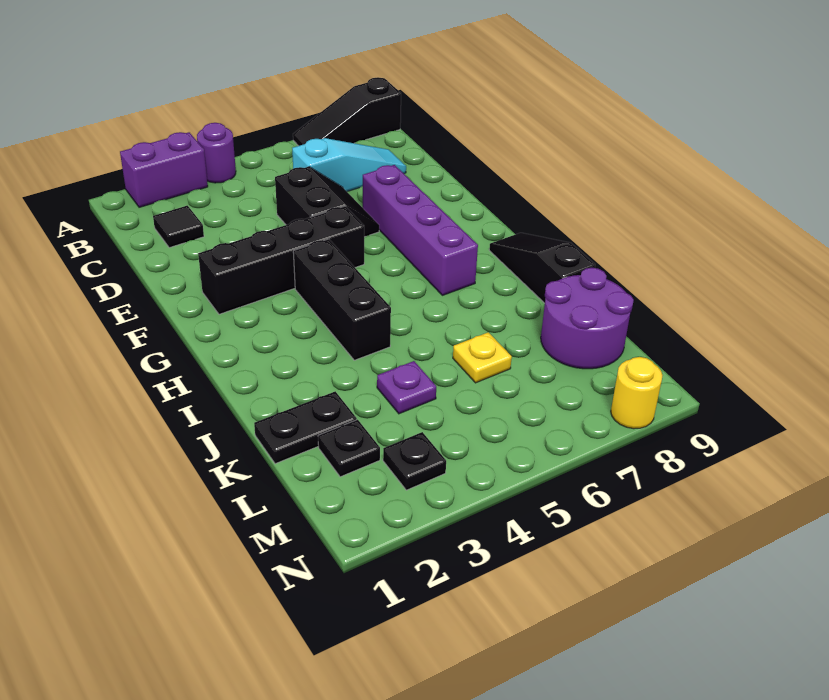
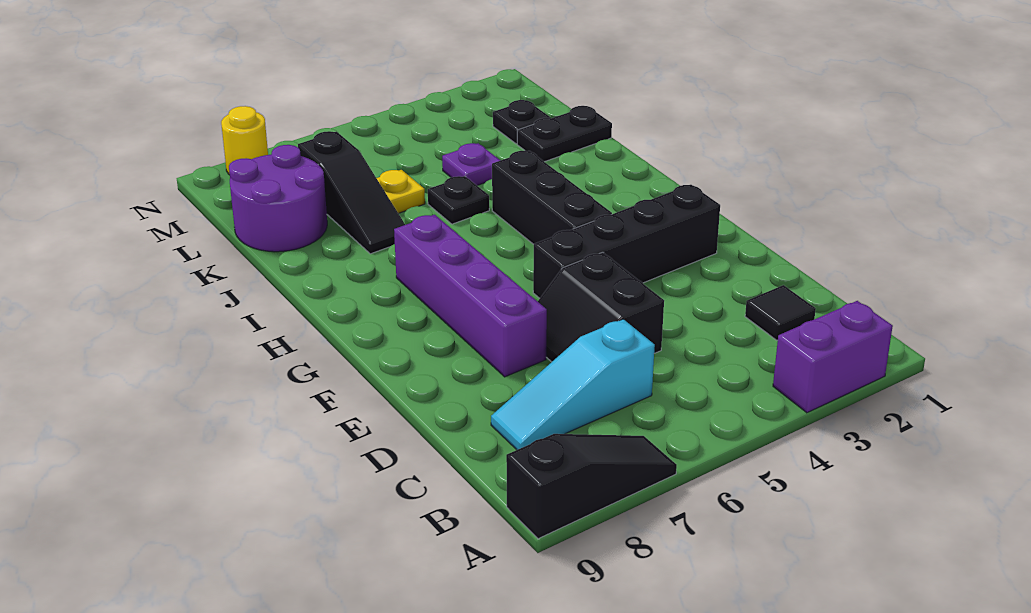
purple round brick A4 level 1 -> none
black slope H9:J9 level 1 top J -> black slope J7:L7 level 1 top L
black plate M3 level 1 -> black plate J5 level 1

